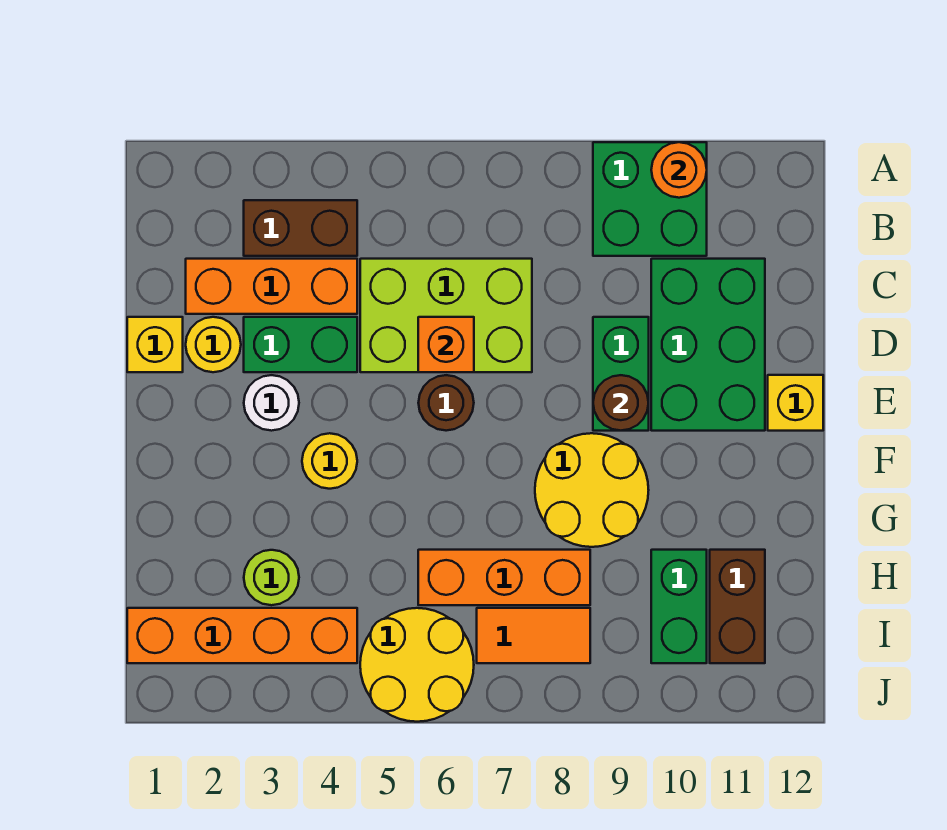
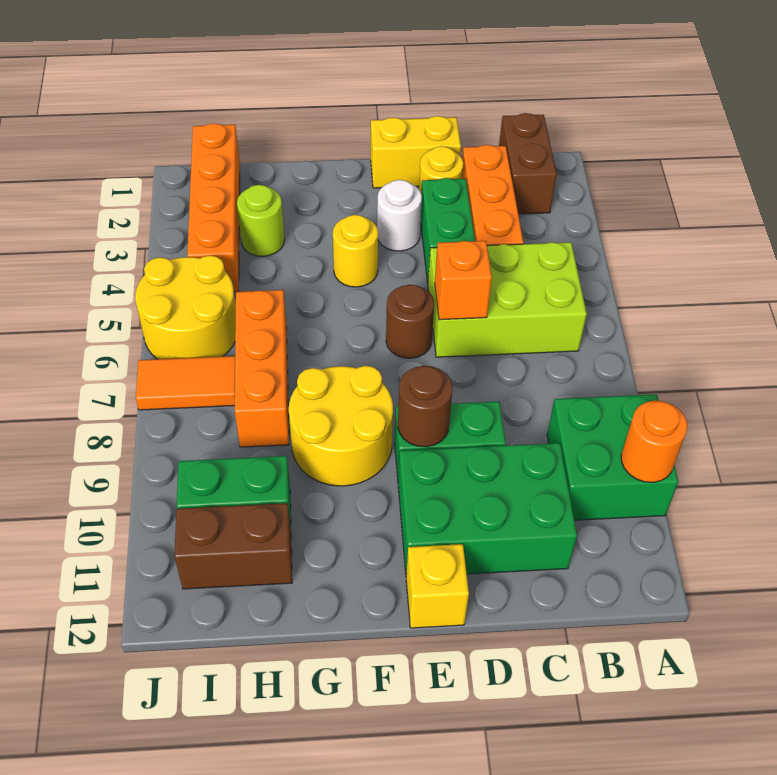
brown brick B3:B4 level 1 -> brown brick B1:B2 level 1
lime brick C5:D7 level 1 -> lime brick B5:D6 level 1
yellow brick D1 level 1 -> yellow brick D1:E1 level 1
orange tile I7:I8 level 1 -> orange tile I7:J7 level 1

